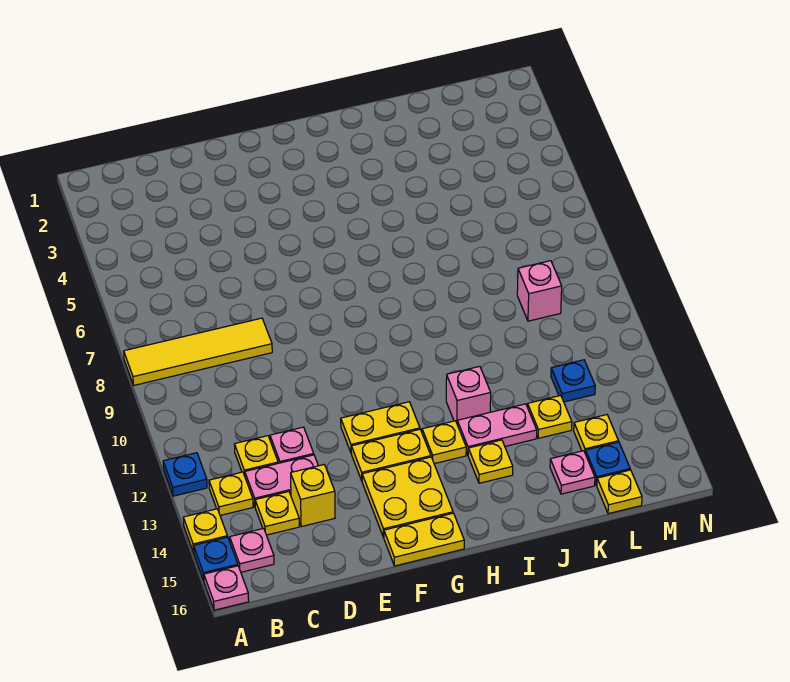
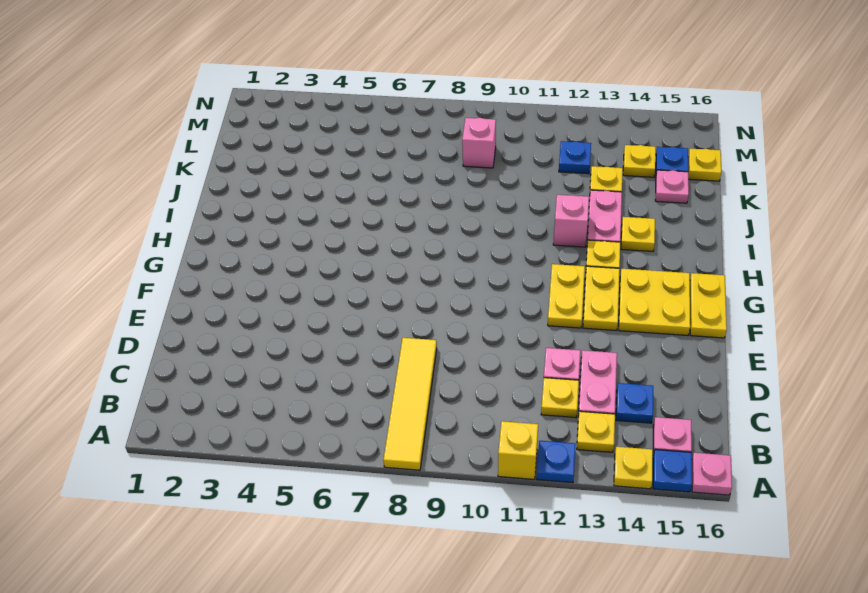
yellow plate C14 level 1 -> blue plate C14 level 1
yellow brick D14 level 1 -> yellow brick A11 level 1

